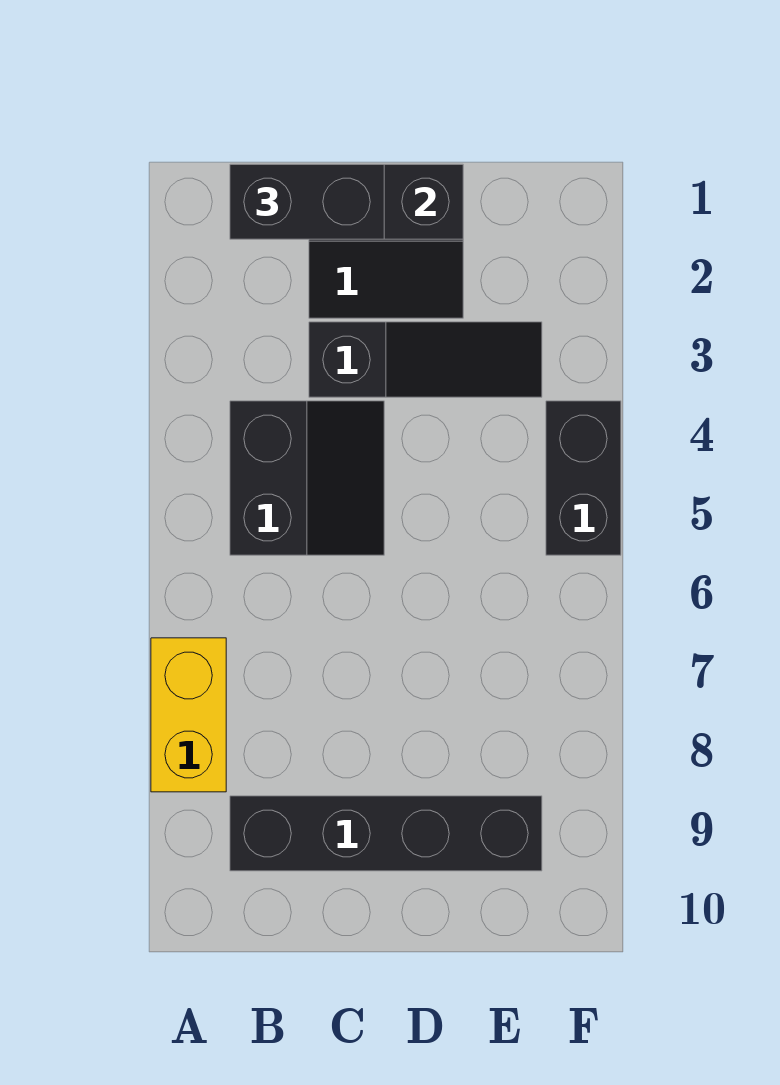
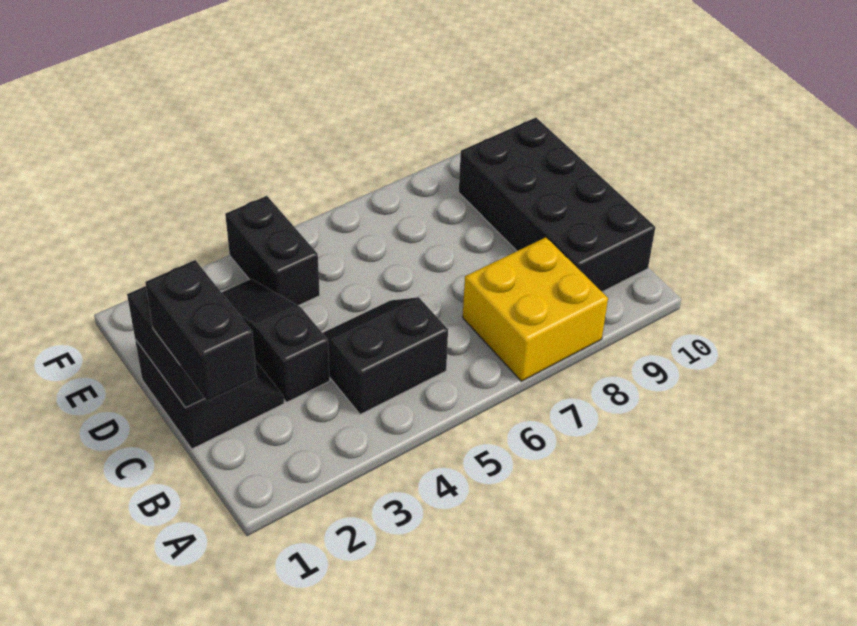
yellow brick A7:A8 level 1 -> yellow brick A7:B8 level 1
black brick B9:E9 level 1 -> black brick B9:E10 level 1
black brick F4:F5 level 1 -> black brick E4:F4 level 1

